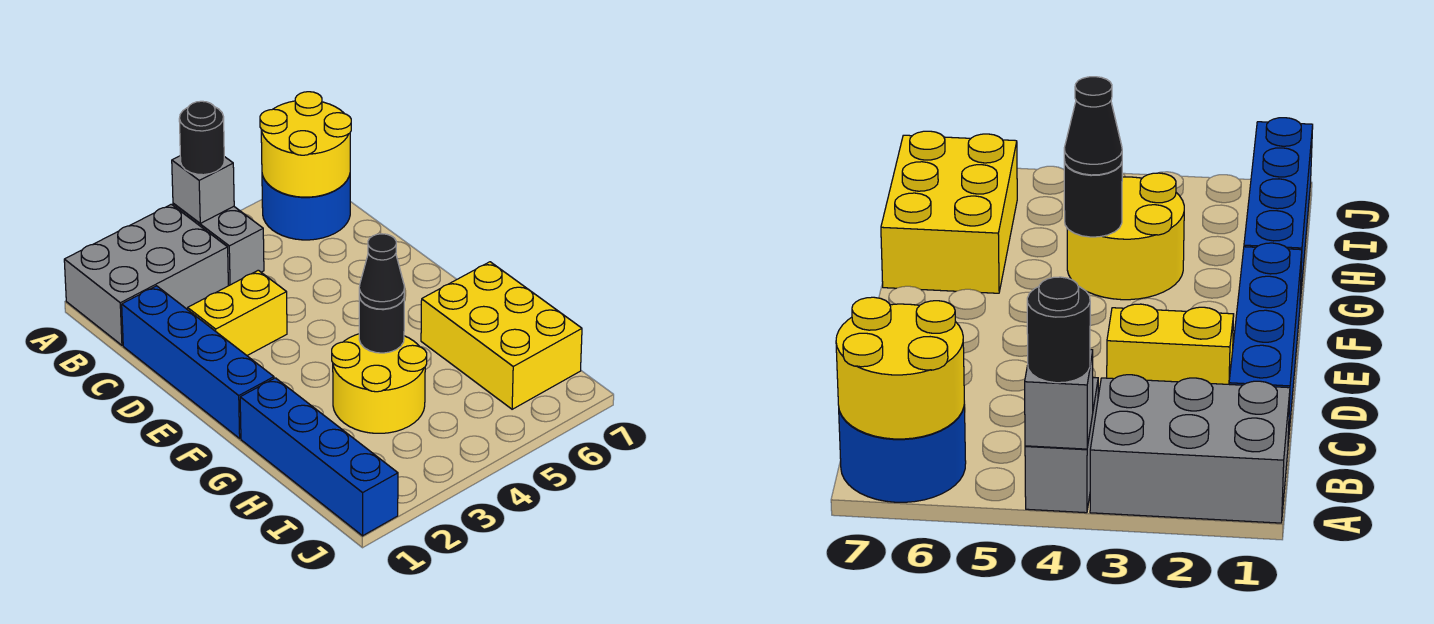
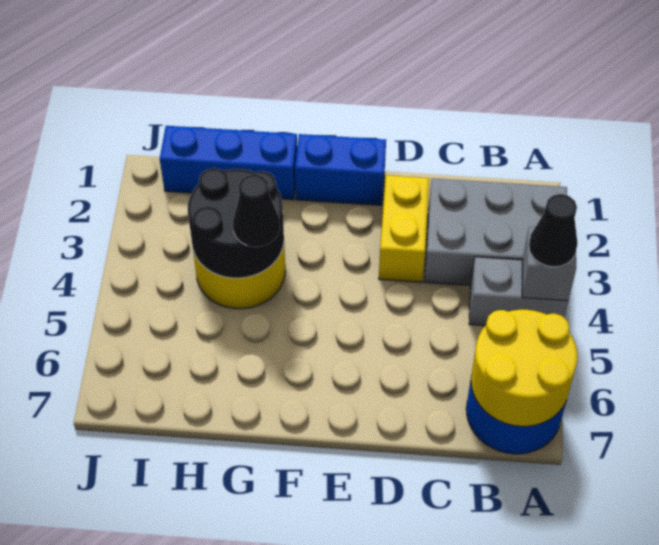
grey brick A1:B3 level 1 -> grey brick A2:C3 level 1
black round brick A4 level 3 -> black cone A4 level 3
blue brick C1:F1 level 1 -> blue brick E1:F1 level 1
blue brick G1:J1 level 1 -> blue brick G1:I1 level 1
black round brick G4 level 2 -> black round brick G3:H4 level 2
yellow brick G6:I7 level 1 -> none

